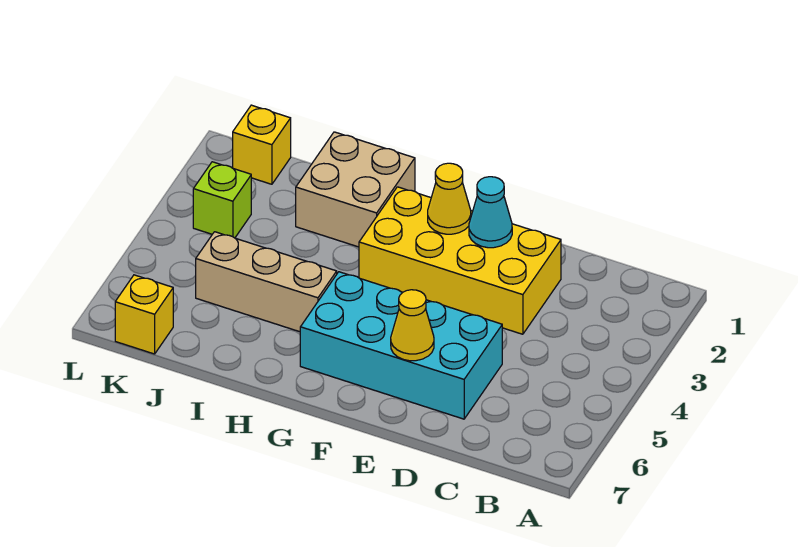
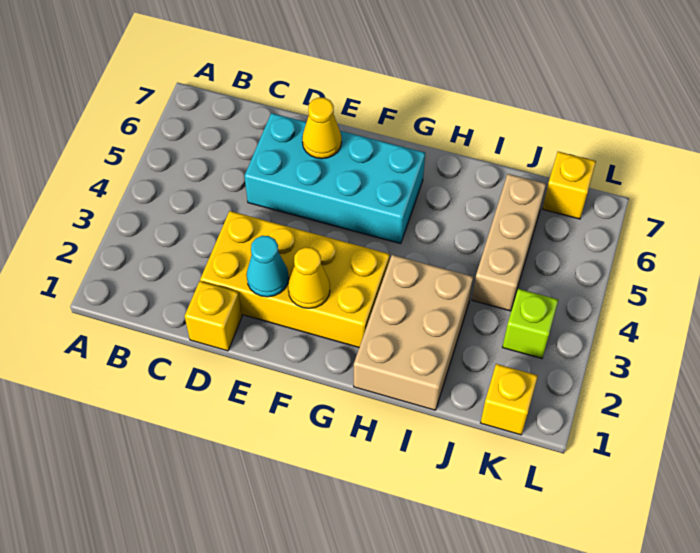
none -> yellow brick D1 level 1
tan brick H1:I2 level 1 -> tan brick H1:I3 level 1
tan brick H5:J5 level 1 -> tan brick J4:J6 level 1

